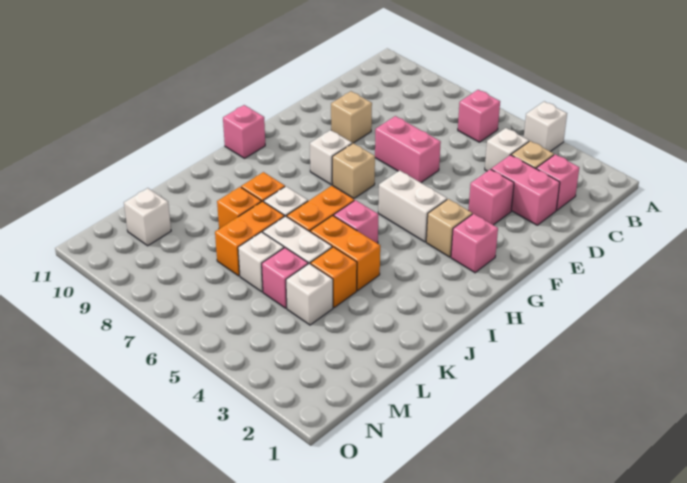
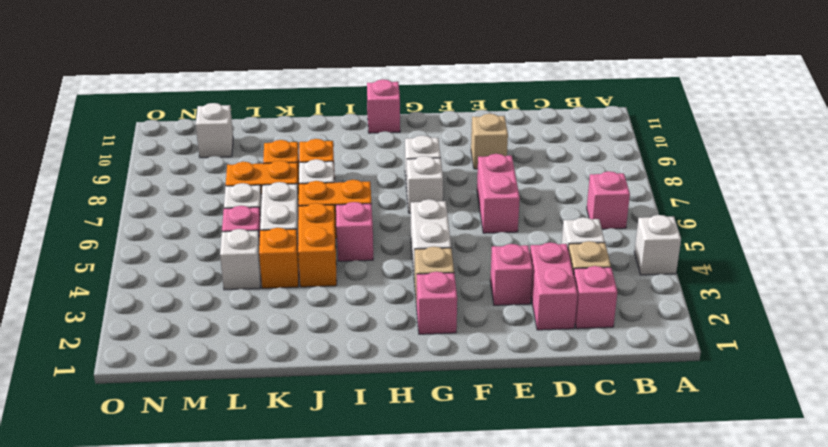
tan brick G7 level 1 -> white brick G7 level 1

